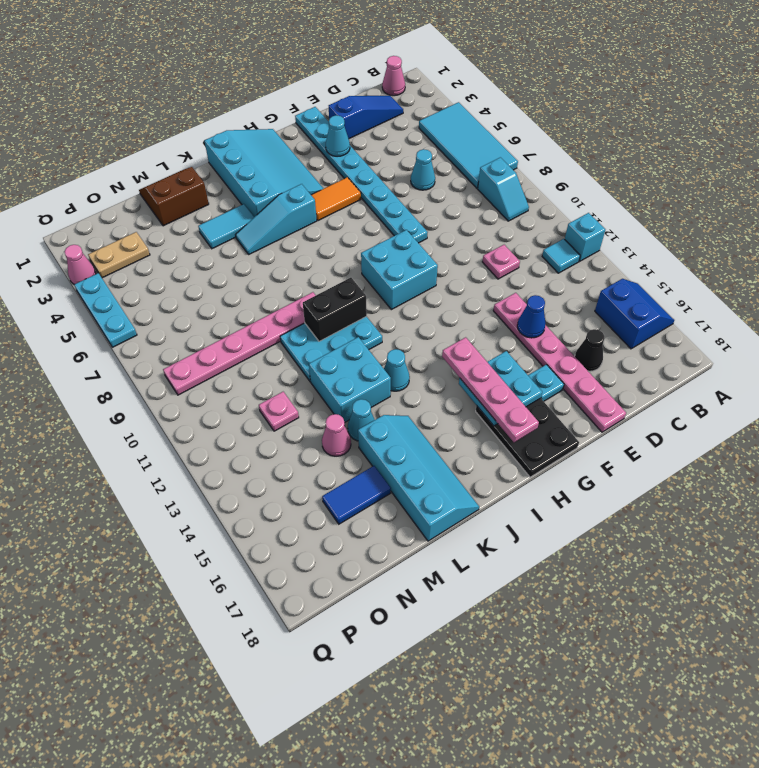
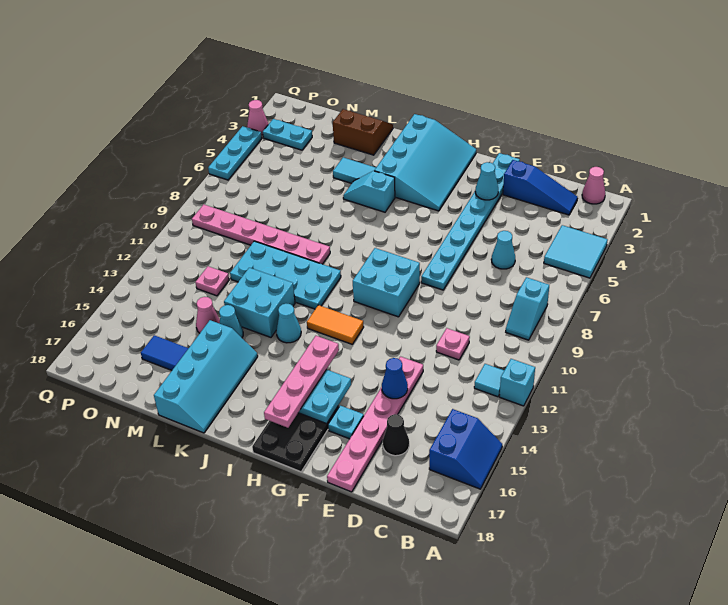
cyan tile A4:B7 level 1 -> cyan tile A4:B5 level 1
orange tile G5:H5 level 1 -> orange tile H12:I12 level 1
cyan slope I5:K5 level 1 top I -> cyan slope J5:K5 level 1 top J
cyan plate J10:L11 level 1 -> cyan plate J10:M11 level 1
black brick J10:K10 level 2 -> none
tan plate O3:P3 level 1 -> cyan plate O3:P3 level 1

